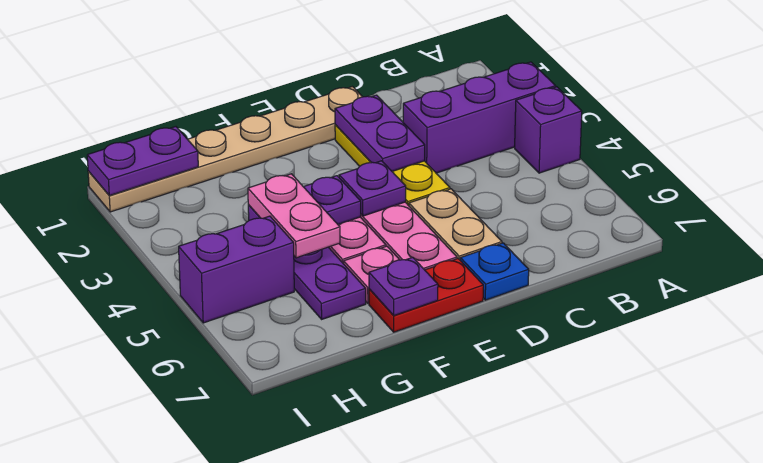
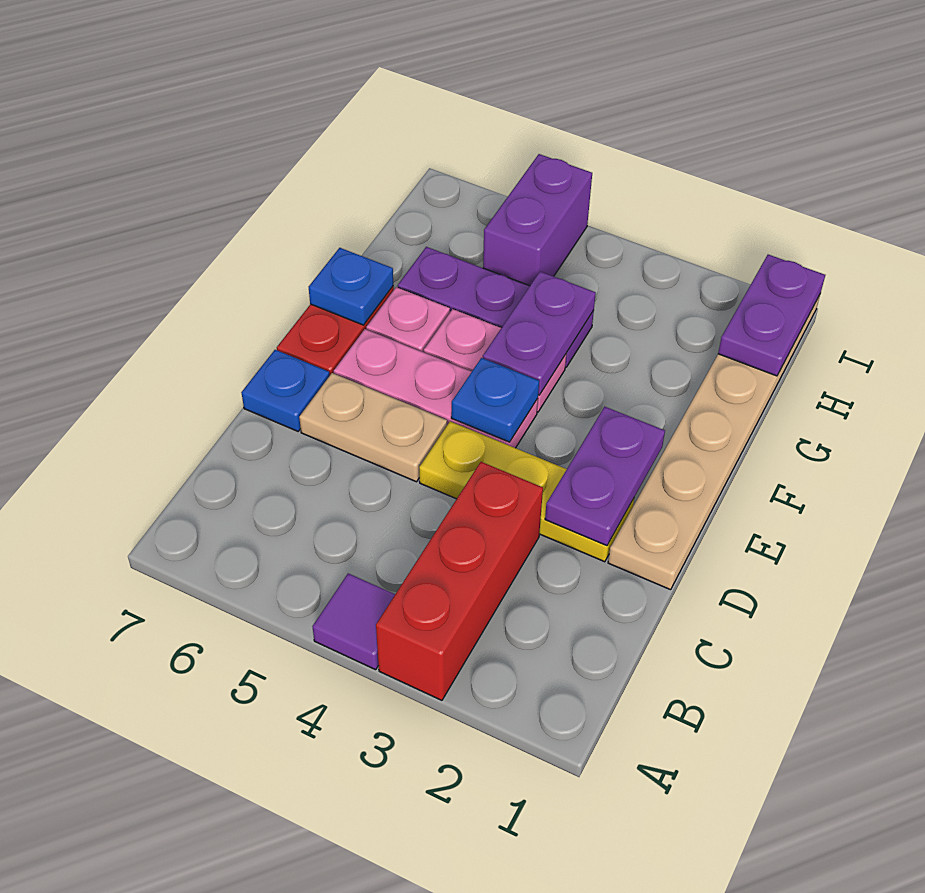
purple brick A3:C3 level 1 -> red brick A3:C3 level 1
purple brick A4 level 1 -> purple tile A4 level 1
purple plate D2:D3 level 2 -> purple plate D2:E2 level 2
purple plate E4 level 2 -> blue plate E4 level 2
purple plate F7 level 2 -> blue plate F7 level 2
pink plate G4:G5 level 3 -> none

